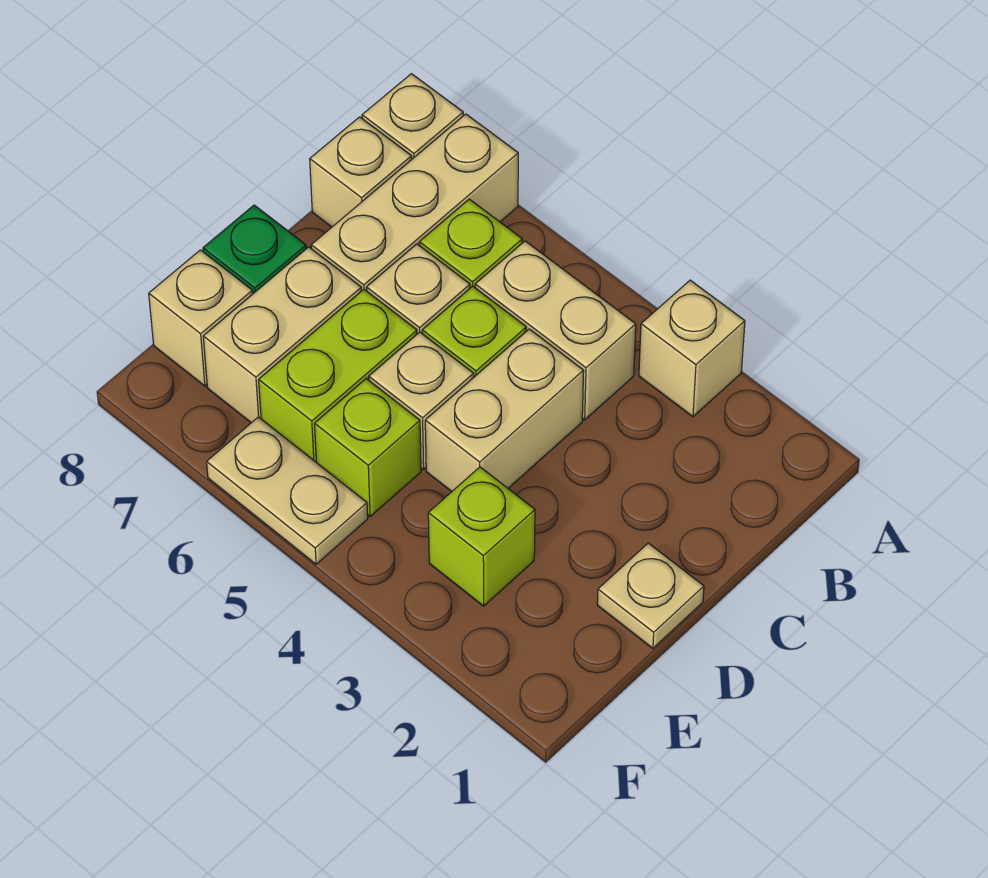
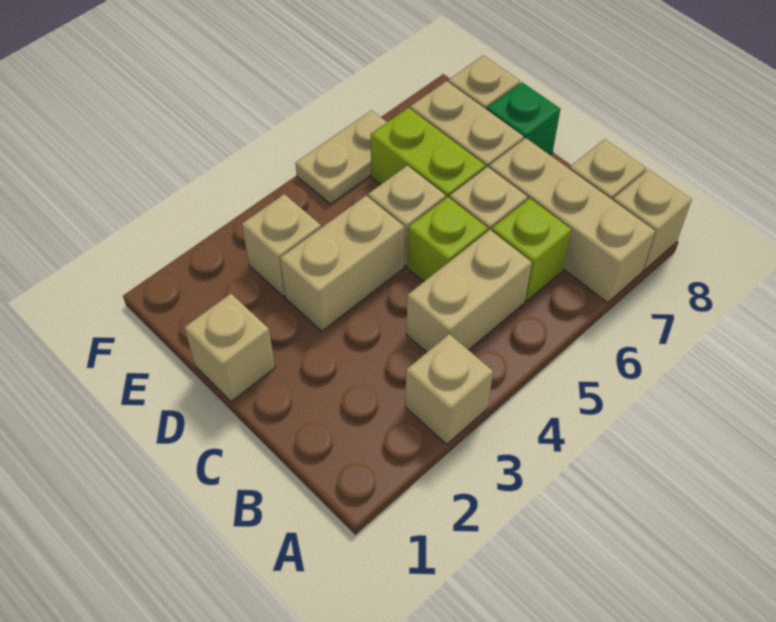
tan brick C4:D4 level 1 -> tan brick D3:D4 level 1
tan plate D1 level 1 -> tan brick D1 level 1
lime brick E3 level 1 -> tan brick E3 level 1
lime brick E5 level 1 -> none

